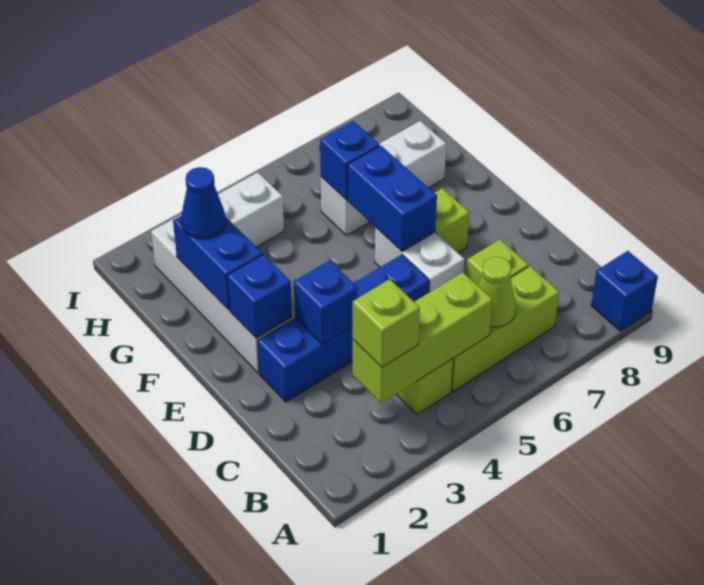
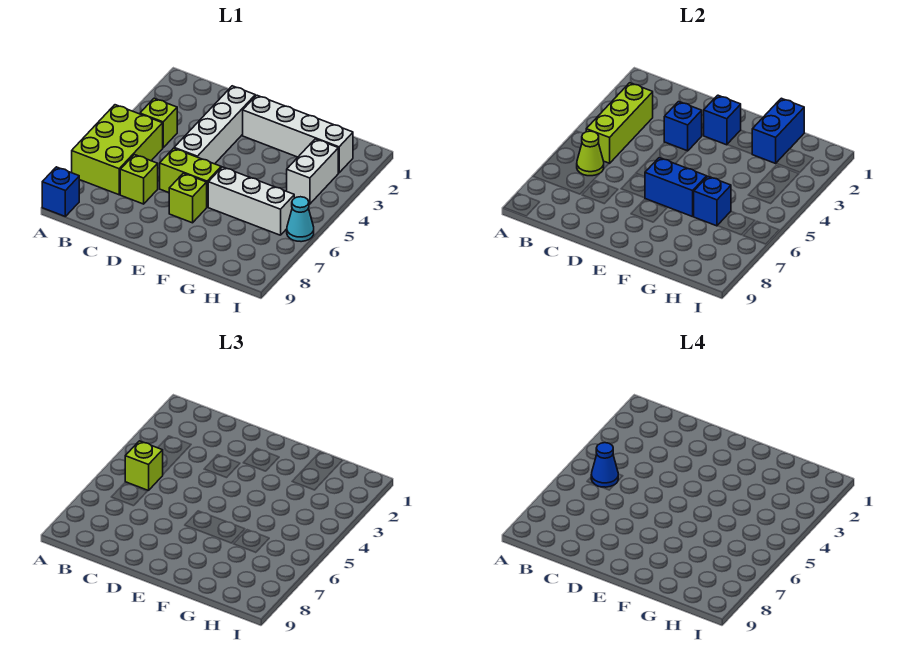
lime brick B3 level 3 -> lime brick B5 level 3
lime brick B5:B7 level 1 -> lime brick A5:B7 level 1
blue brick D2:D5 level 1 -> white brick D2:D5 level 1
white brick D6:E6 level 1 -> lime brick D6:E6 level 1
blue brick F2:G2 level 2 -> blue brick G1:G2 level 2
blue cone G2 level 3 -> blue cone B5 level 4
white brick G6:G8 level 1 -> white brick F6:H6 level 1
none -> cyan cone I6 level 1

